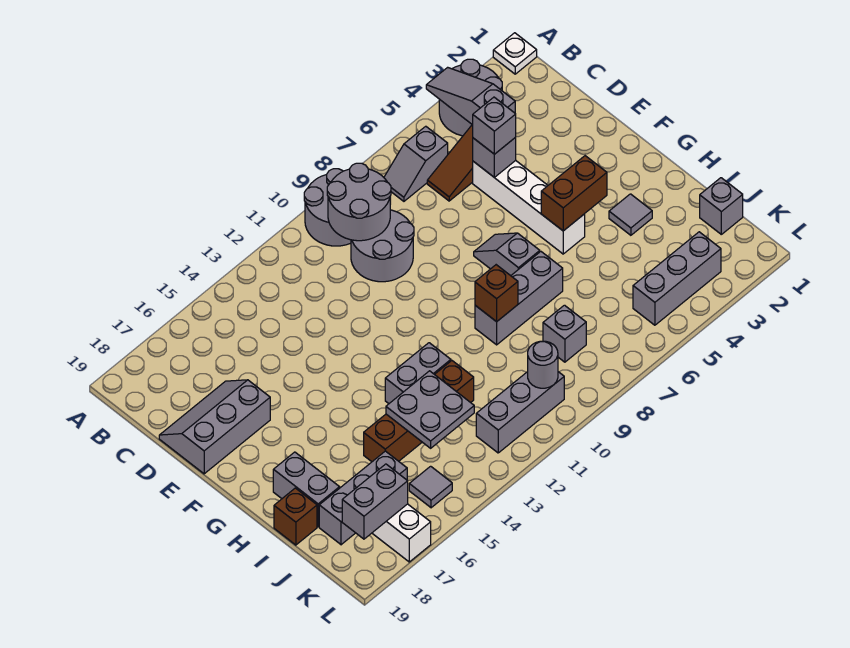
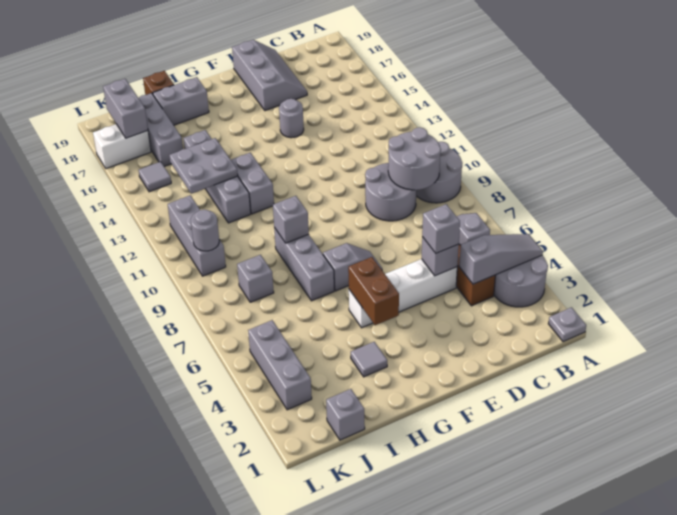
white plate A1 level 1 -> grey plate A1 level 1
none -> grey round brick E15 level 1
brown brick H9 level 2 -> grey brick H9 level 2
brown brick I12:I15 level 1 -> grey brick I12:I15 level 1

